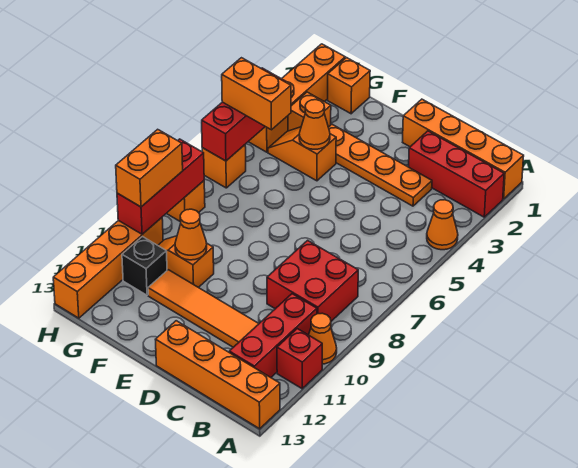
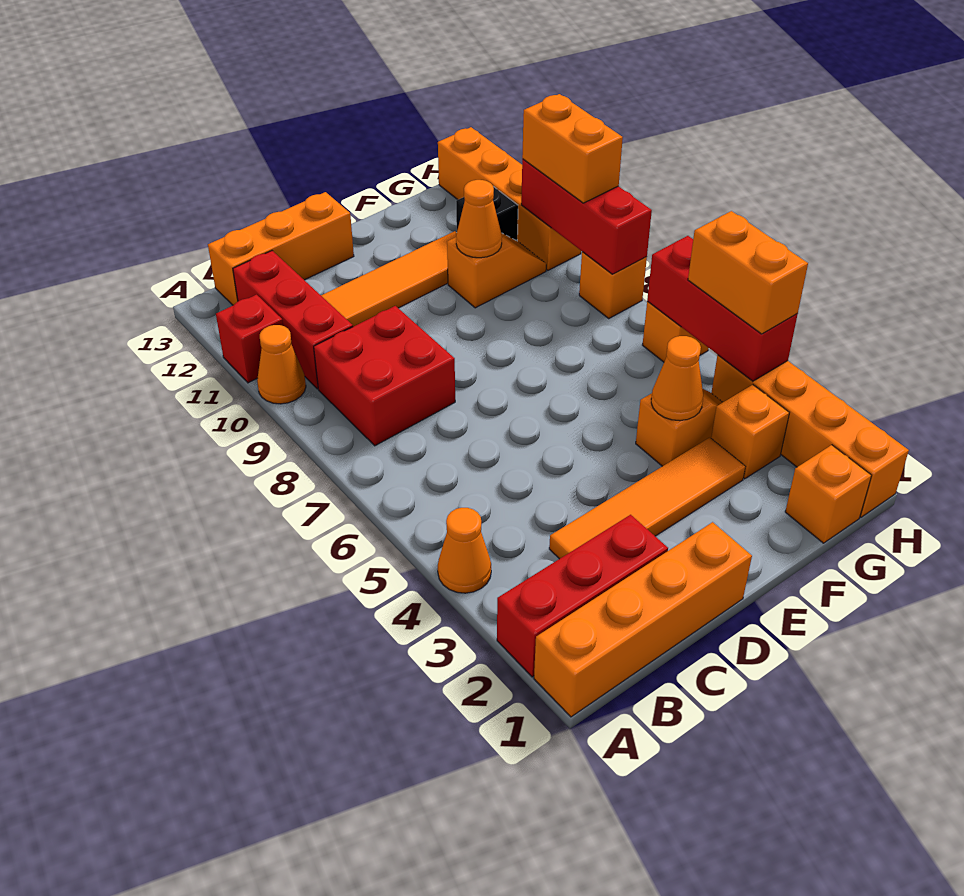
orange brick A13:D13 level 1 -> orange brick B13:D13 level 1
orange plate C3:F3 level 1 -> orange tile C3:F3 level 1
orange brick G5:H5 level 3 -> orange brick H4:H5 level 3

